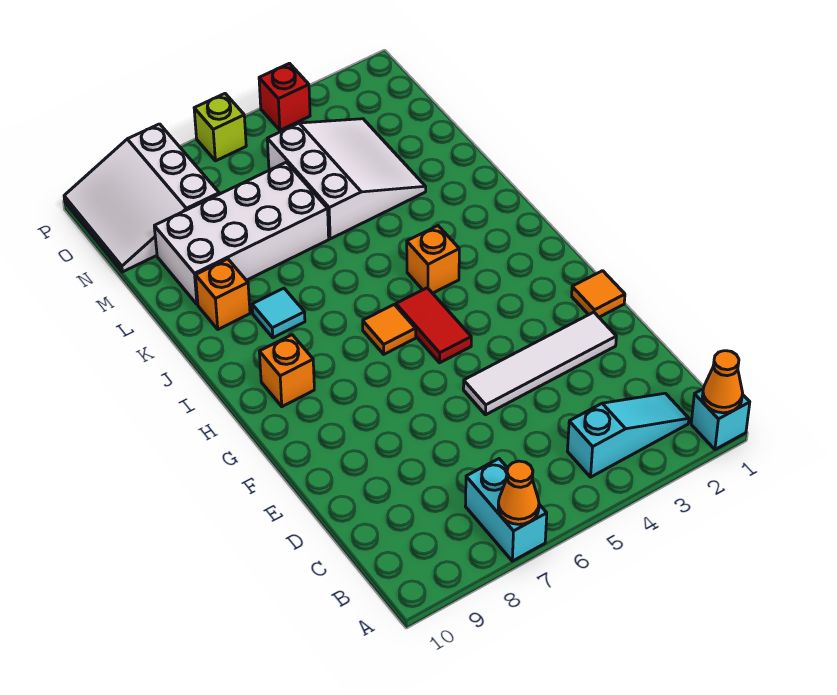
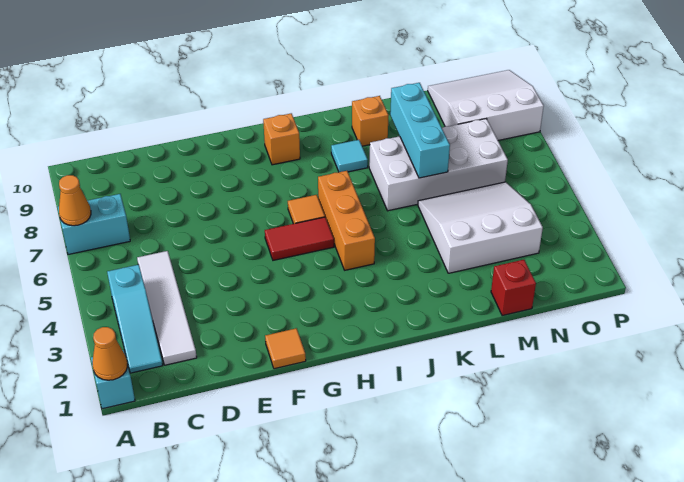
white tile E2:E5 level 1 -> white tile C2:C5 level 1
orange brick I4 level 1 -> orange brick I4:I6 level 1
white slope L3:N5 level 1 top 5 -> white slope L3:N5 level 1 top 3
white brick L6:M9 level 1 -> white brick K6:N7 level 1
none -> cyan brick L6:L8 level 2
red brick P4 level 1 -> red brick M1 level 1
lime brick P6 level 1 -> none

